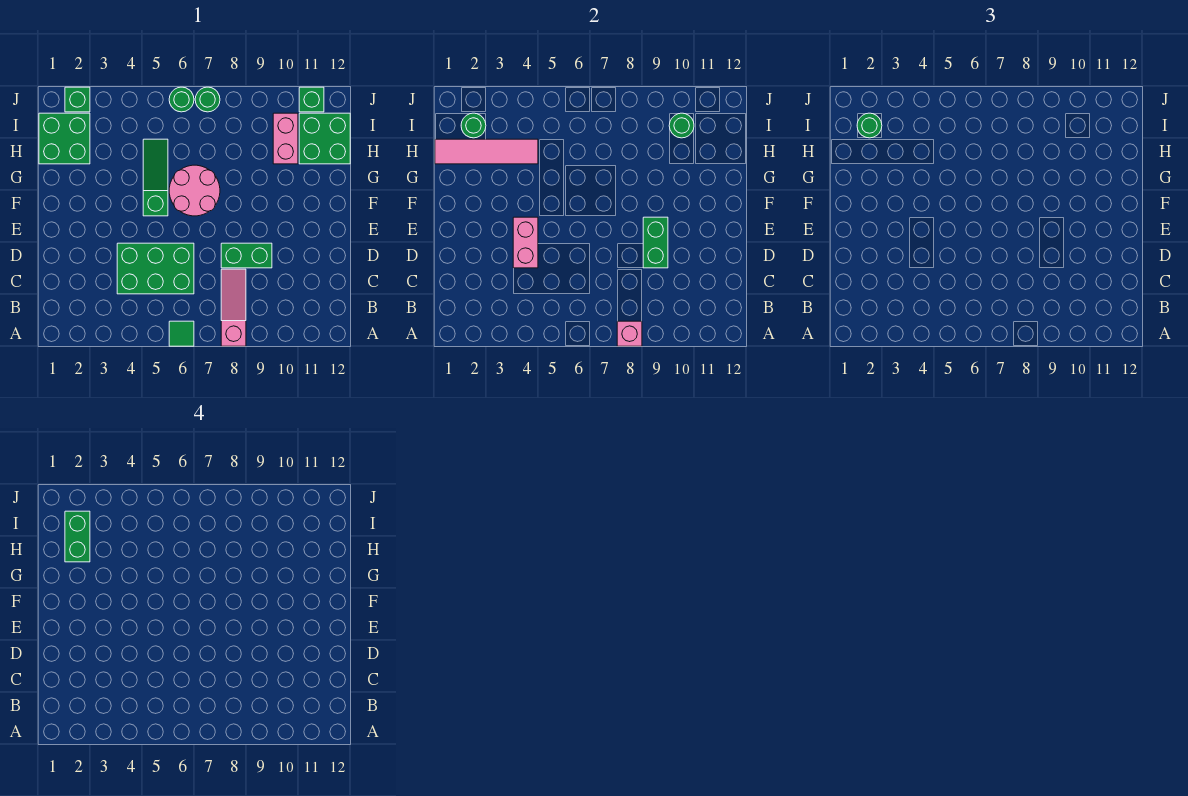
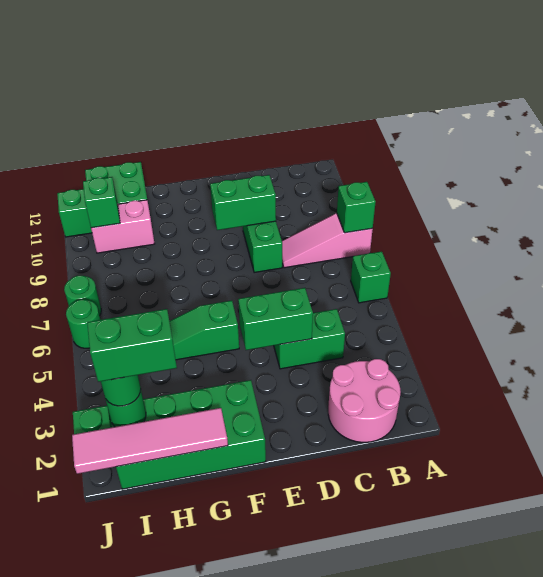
green tile A6 level 1 -> green brick A6 level 1
pink brick A8 level 2 -> green brick A8 level 2
green brick C4:D6 level 1 -> green brick C4:D4 level 1
pink brick D4:E4 level 2 -> green brick D4:E4 level 2
pink round brick F6:G7 level 1 -> pink round brick B1:C2 level 1
green brick H1:I2 level 1 -> green brick F1:I2 level 1
pink tile H1:H4 level 2 -> pink tile G1:J1 level 2
green round brick I10 level 2 -> green brick I10 level 2

